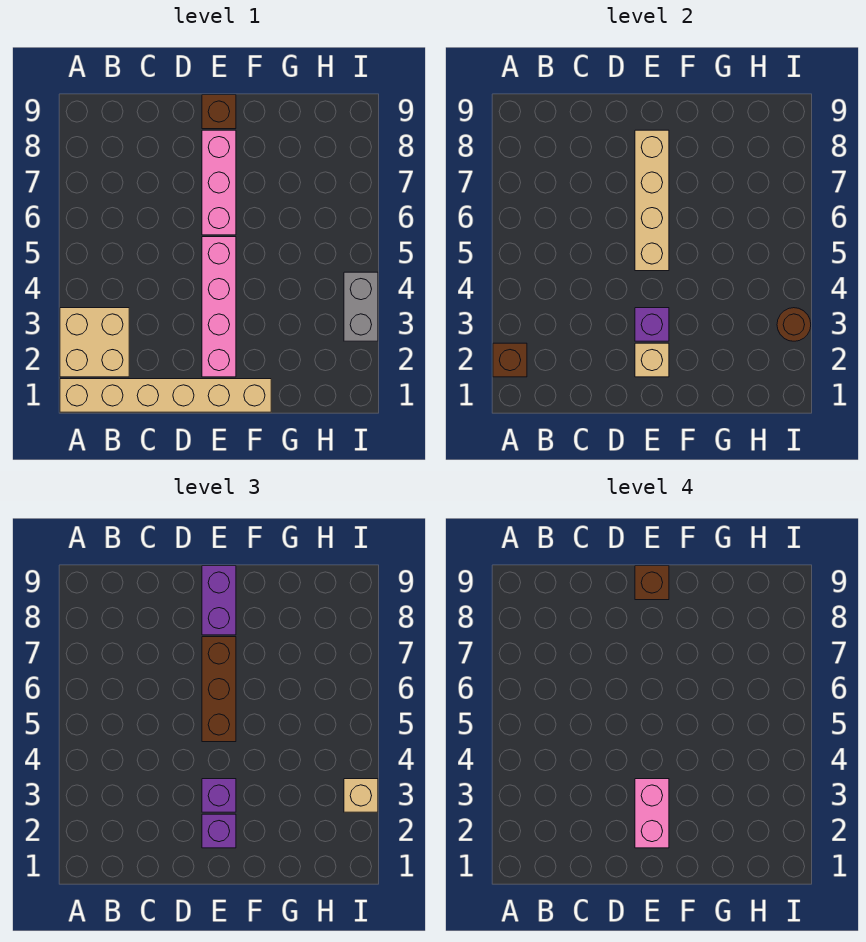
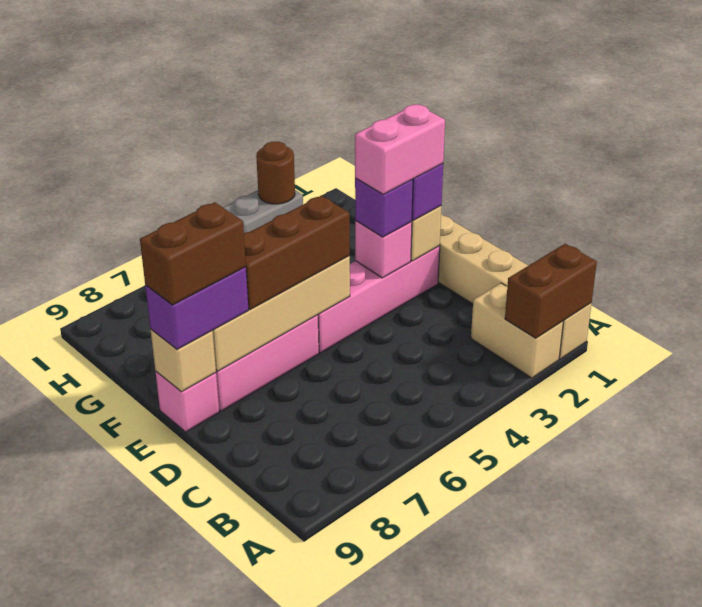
tan brick A2:B3 level 1 -> tan brick A2:B2 level 1
brown brick A2 level 2 -> brown brick A1:A2 level 2
purple brick E3 level 2 -> pink brick E3 level 2
brown brick E9 level 1 -> pink brick E9 level 1
brown brick E9 level 4 -> brown brick E8:E9 level 4
tan brick I3 level 3 -> tan brick E9 level 2

